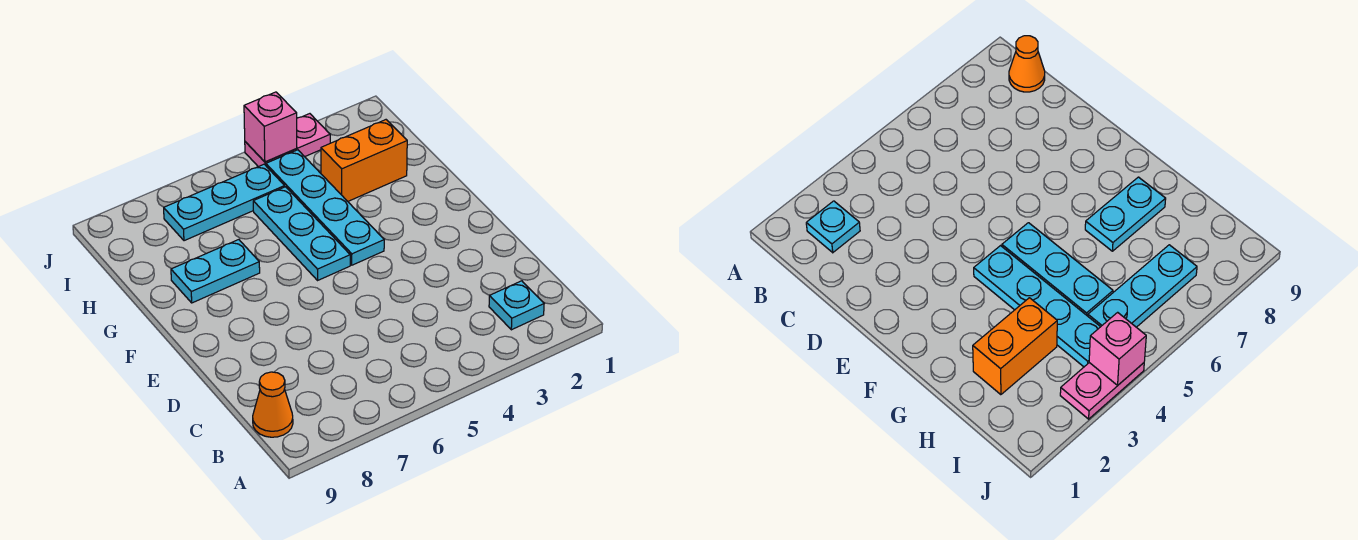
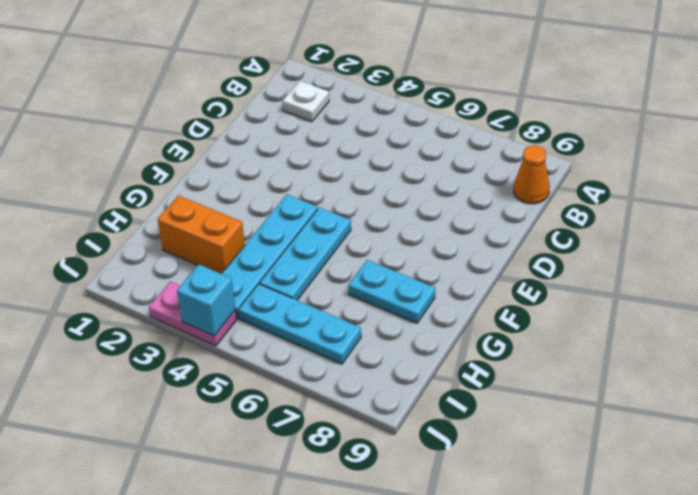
cyan plate B2 level 1 -> white plate B2 level 1
pink brick J4 level 2 -> cyan brick J4 level 2

